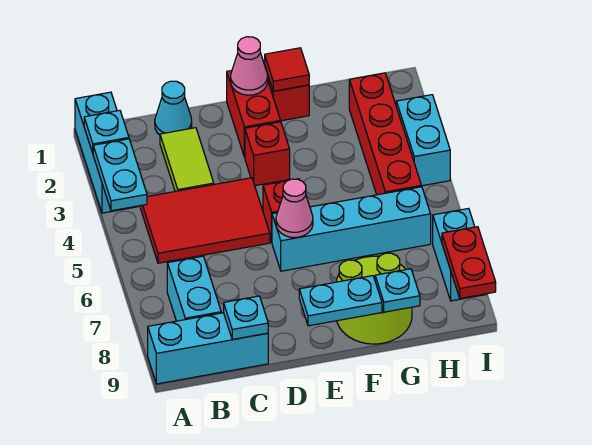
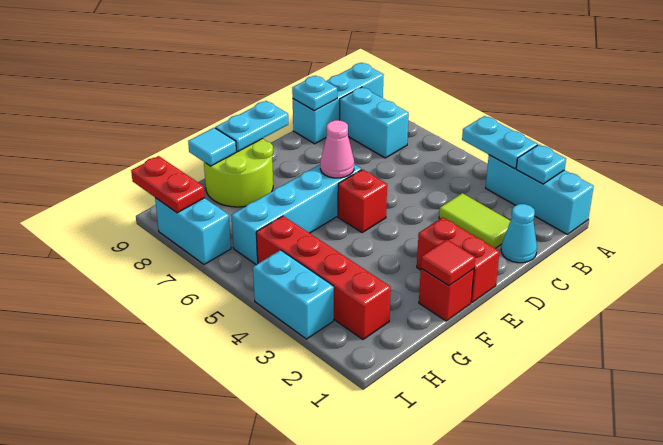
red tile B4:D5 level 1 -> none
pink cone E1 level 2 -> none
red brick E3 level 1 -> none
cyan plate G9 level 2 -> cyan tile G9 level 2

